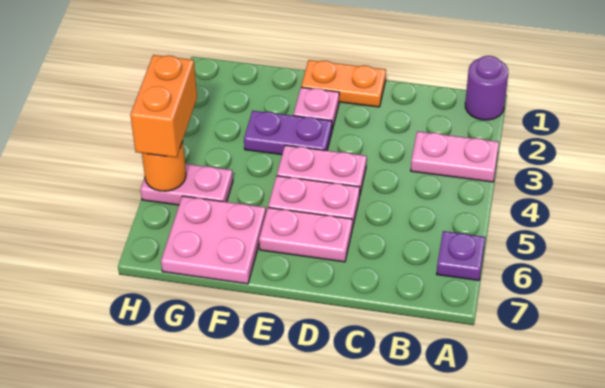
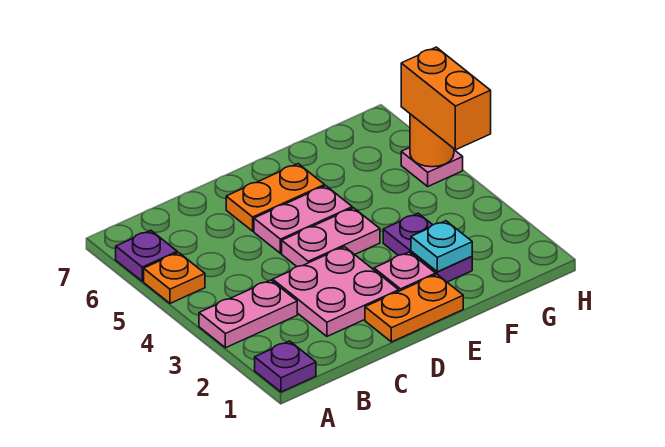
purple round brick A1 level 1 -> purple plate A1 level 1
none -> orange plate A5 level 1
pink plate D6:E6 level 1 -> orange plate D6:E6 level 1
purple plate E3:F3 level 1 -> purple plate F2:F3 level 1
none -> cyan plate F2 level 2
pink plate F6:G7 level 1 -> pink plate C2:D3 level 1
pink plate G5:H5 level 1 -> pink plate H5 level 1

